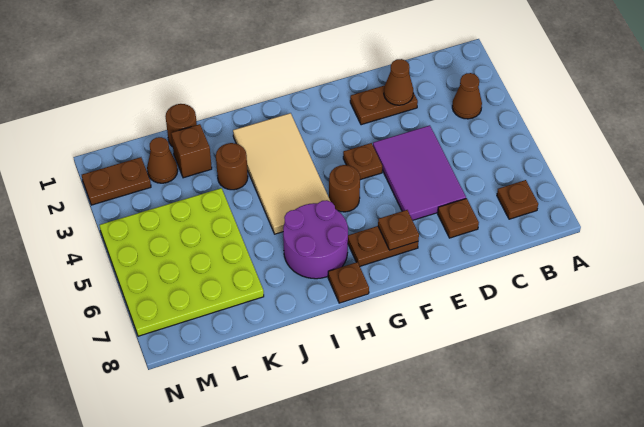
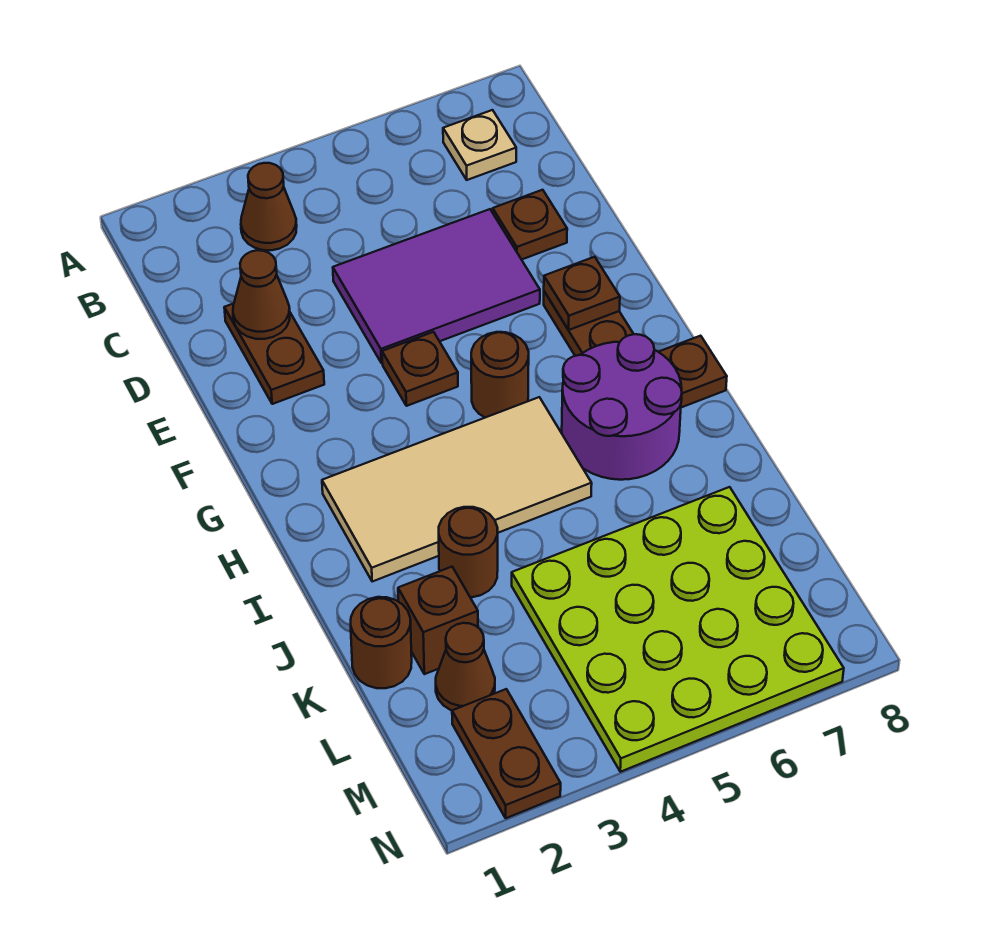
brown plate B7 level 1 -> tan plate B7 level 1

